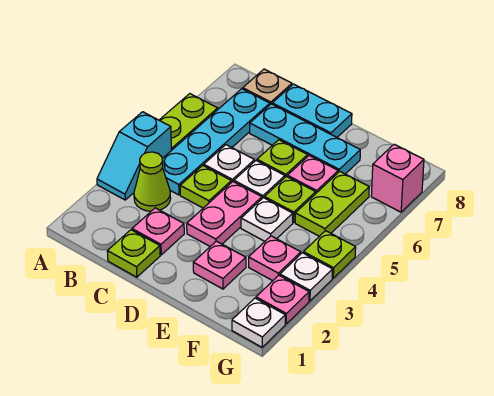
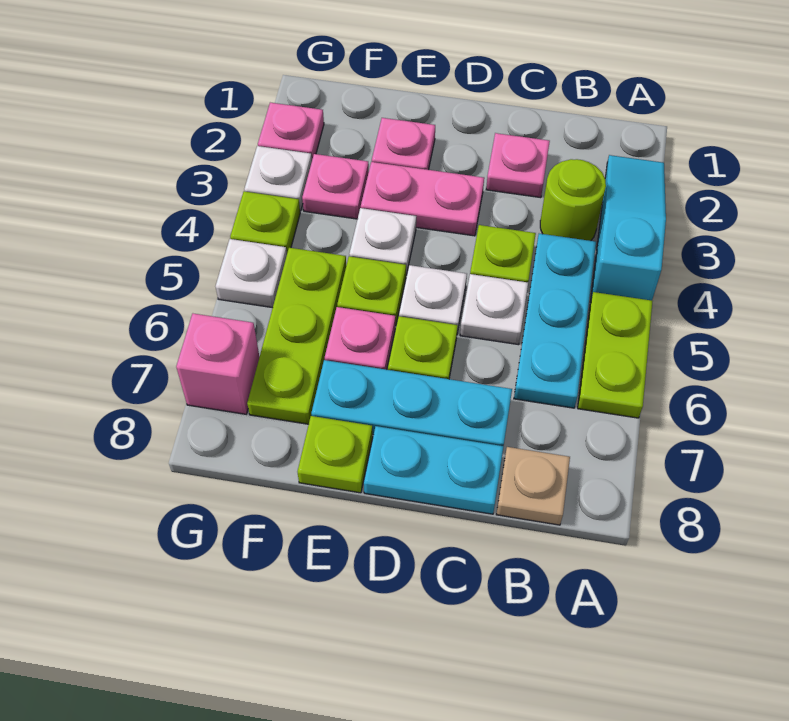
cyan slope A3:A4 level 1 top 4 -> cyan slope A2:A4 level 1 top 4
lime cone B3 level 1 -> lime round brick B3 level 1
cyan plate B4:B7 level 1 -> cyan plate B4:B6 level 1
lime plate C1 level 1 -> lime plate E8 level 1
pink plate D3:D4 level 1 -> pink plate D3:E3 level 1
lime plate F5:F6 level 1 -> lime plate F5:F7 level 1
white plate G1 level 1 -> white plate G5 level 1

